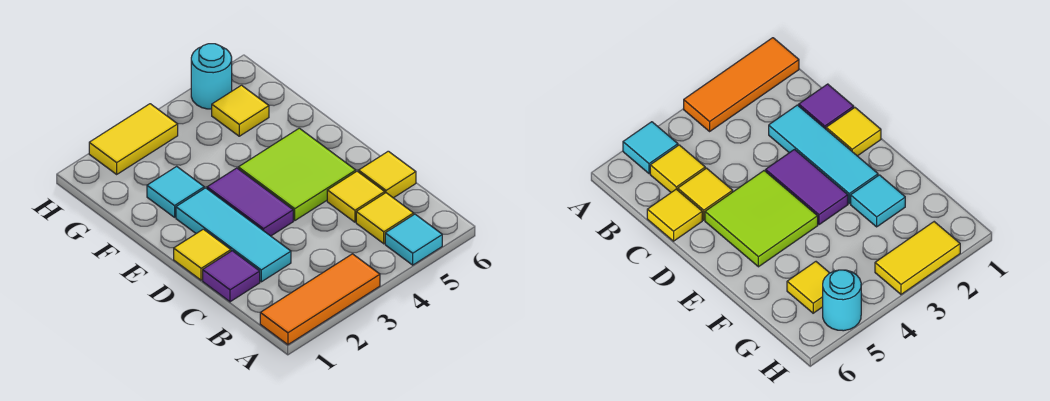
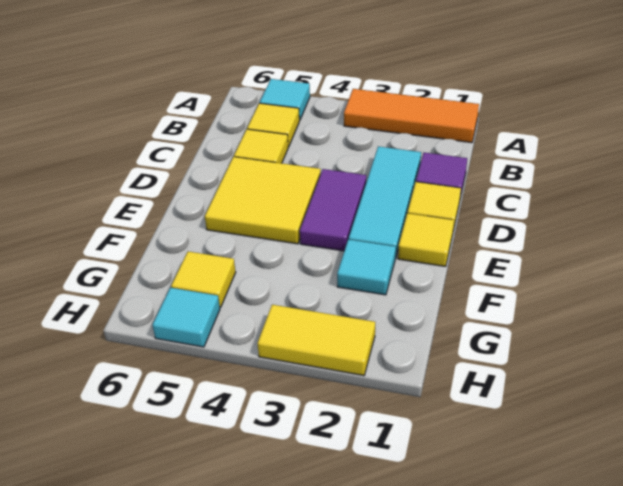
yellow tile C6 level 1 -> yellow tile E1 level 1
lime tile D4:E5 level 1 -> yellow tile D4:E5 level 1
cyan round brick H5 level 1 -> cyan tile H5 level 1

